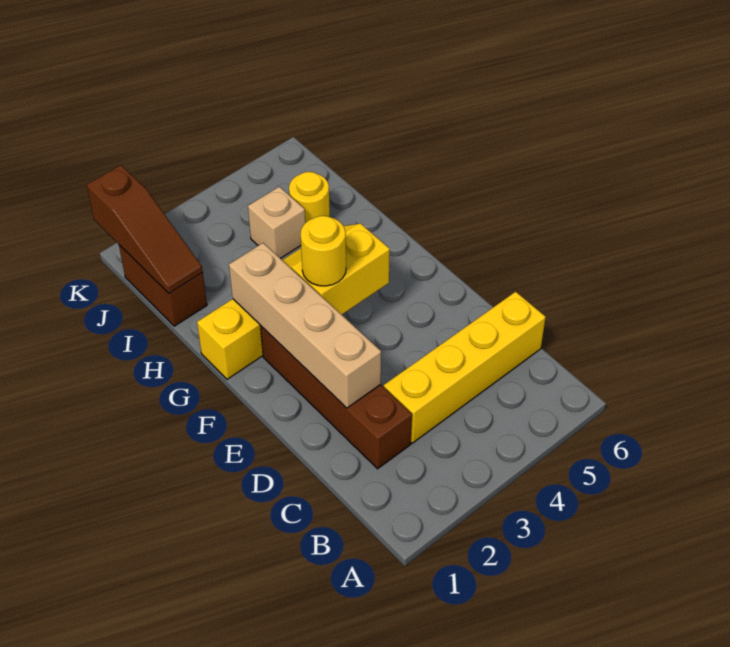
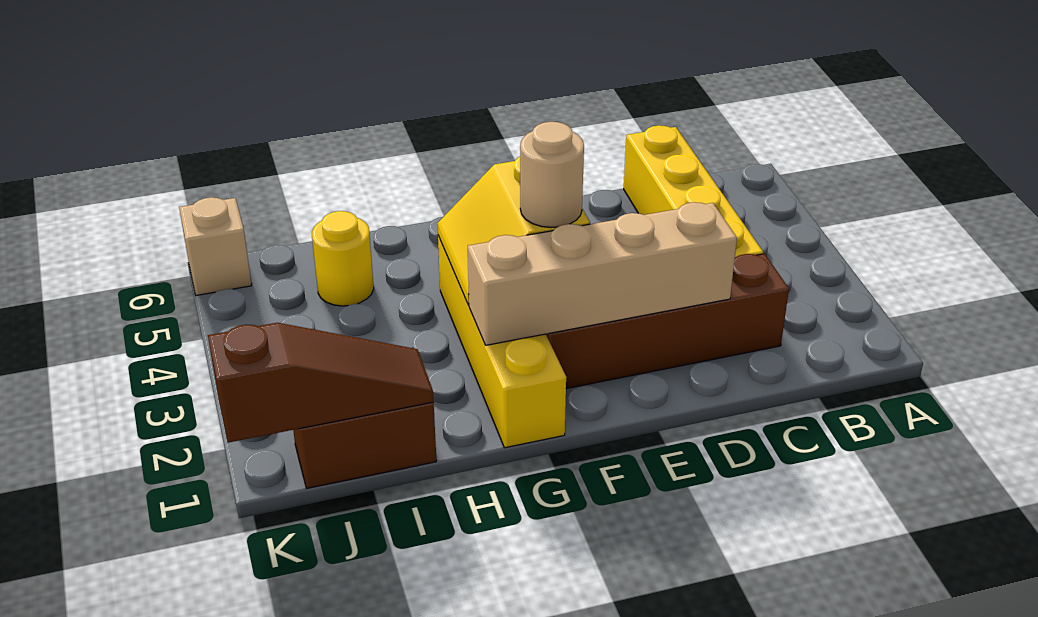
yellow round brick F3 level 3 -> tan round brick F3 level 3
tan brick I4 level 1 -> tan brick K6 level 1

